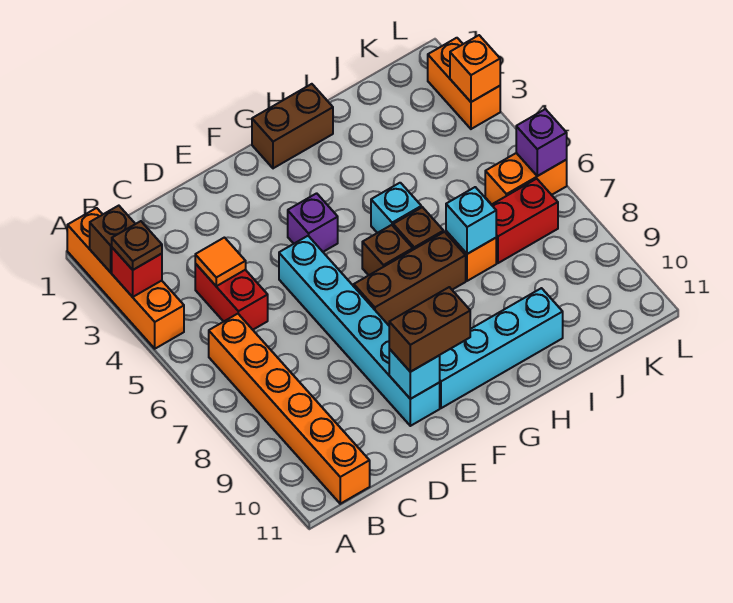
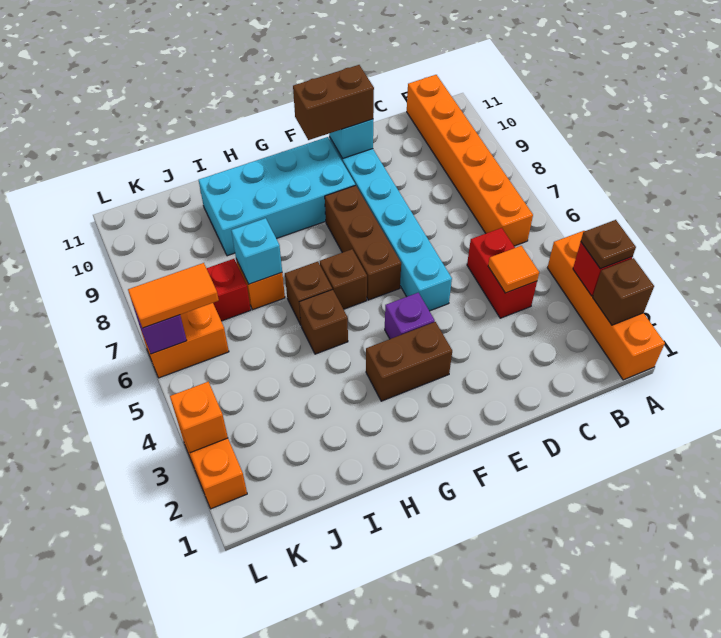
brown brick F7:H7 level 1 -> brown brick F6:F8 level 1
cyan brick F10:I10 level 1 -> cyan brick F9:I10 level 1
brown brick G1:H1 level 1 -> brown brick F3:G3 level 1
cyan brick H5 level 1 -> brown brick H5 level 1
none -> orange tile K6:L6 level 3

